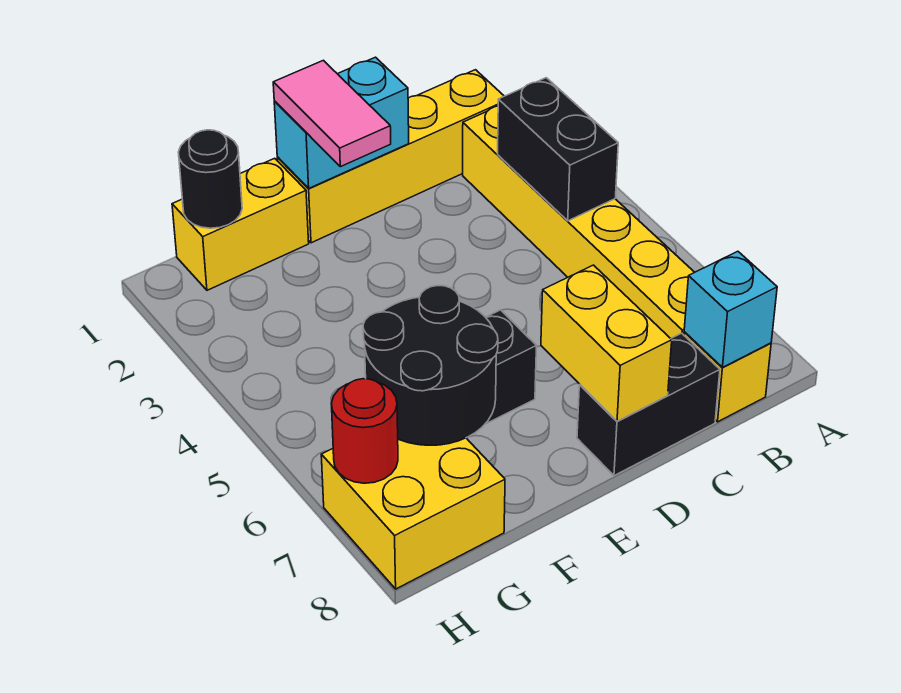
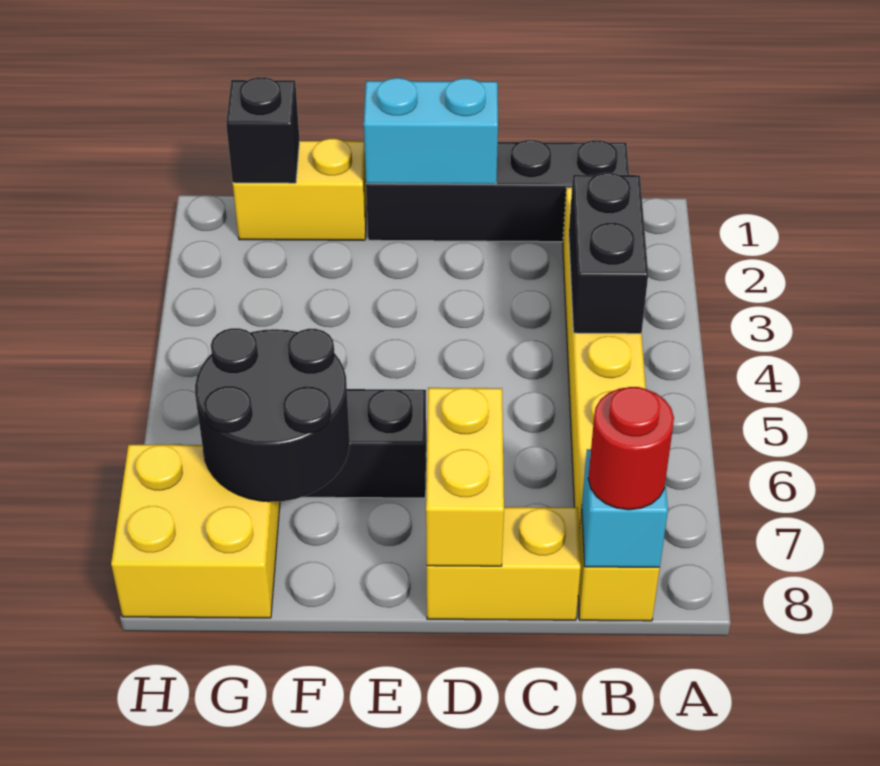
yellow brick B1:E1 level 1 -> black brick B1:E1 level 1
black brick C8:D8 level 1 -> yellow brick C8:D8 level 1
pink tile E1:E2 level 3 -> none
black round brick G1 level 2 -> black brick G1 level 2
red round brick H7 level 2 -> red round brick B8 level 3

